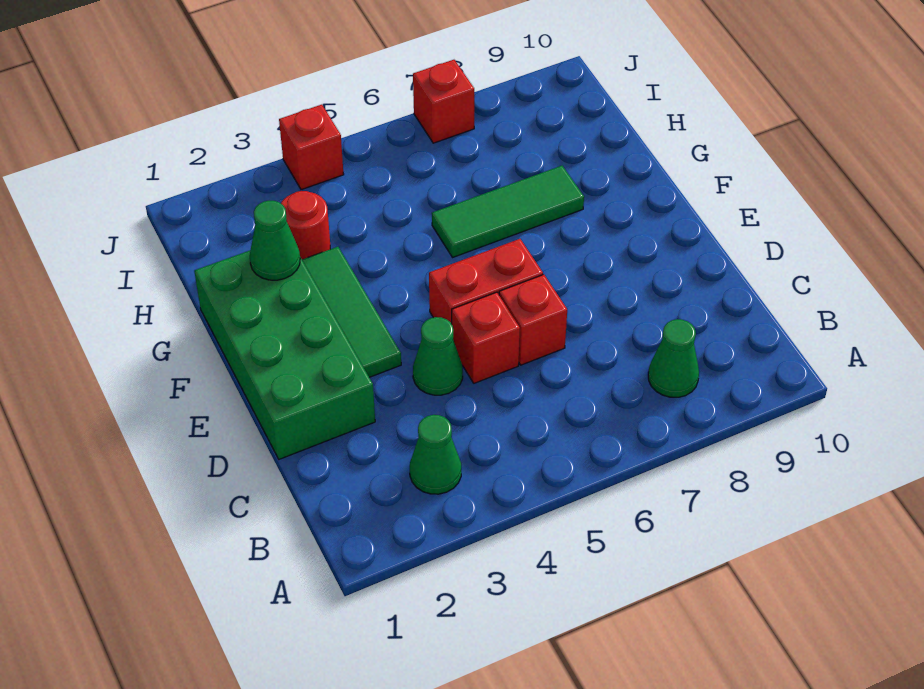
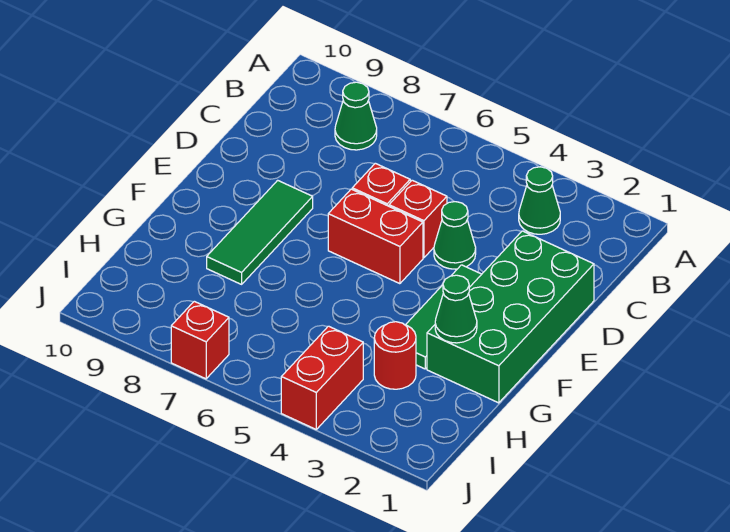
green tile G6:G8 level 1 -> green tile E8:G8 level 1
red brick J4 level 1 -> red brick I4:J4 level 1

